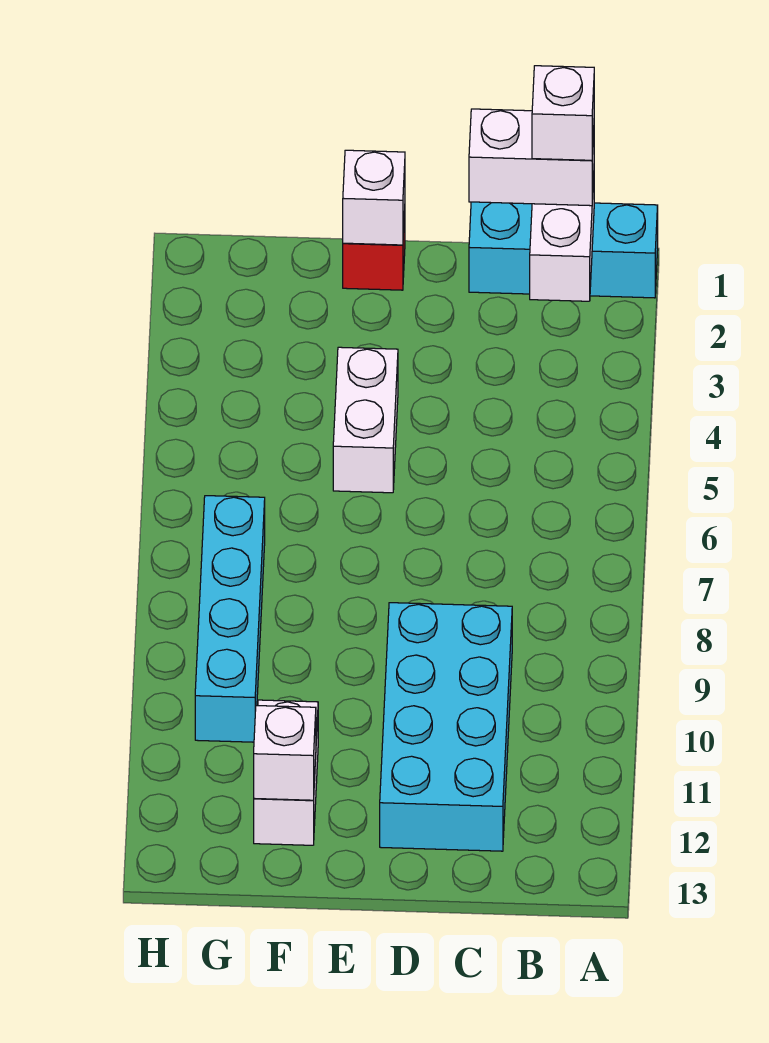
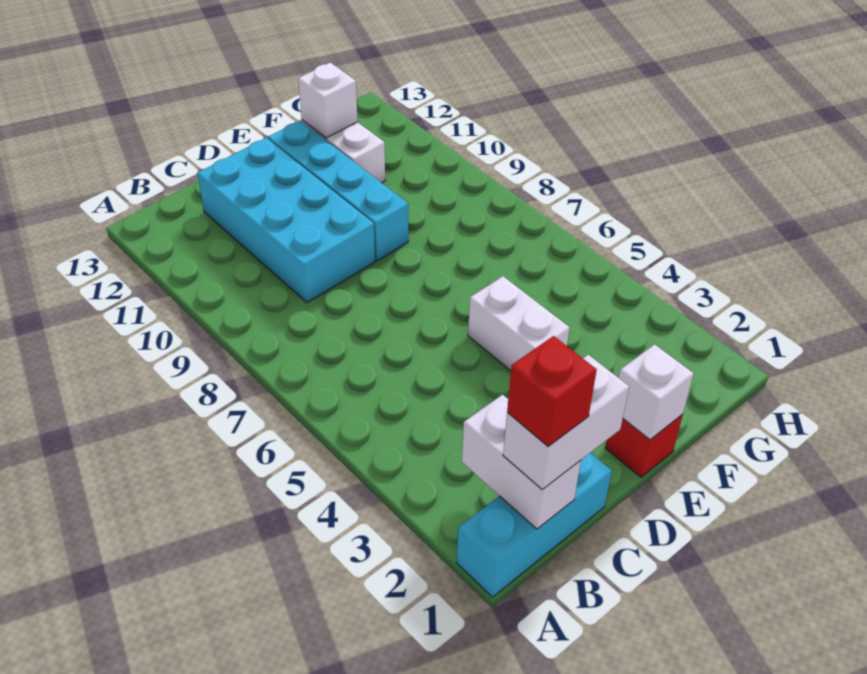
white brick B1 level 4 -> red brick B1 level 4
cyan brick G7:G10 level 1 -> cyan brick E9:E12 level 1

